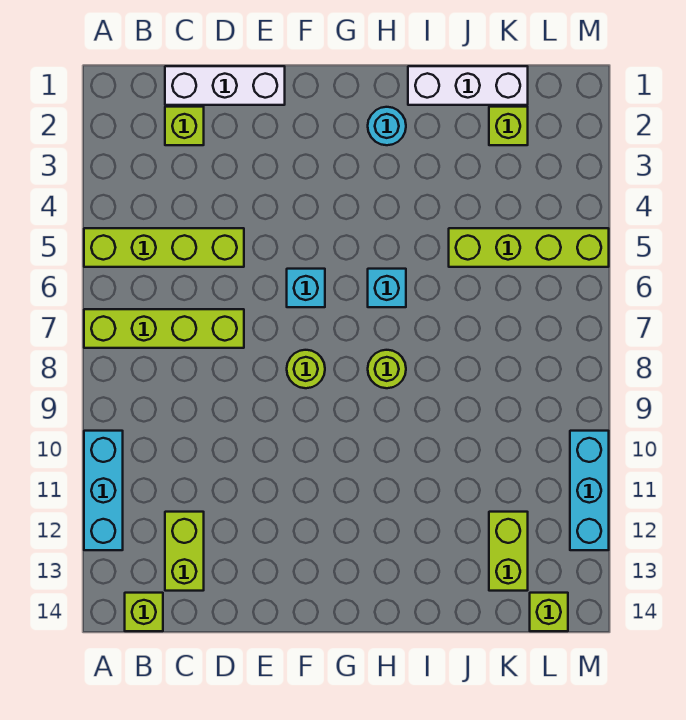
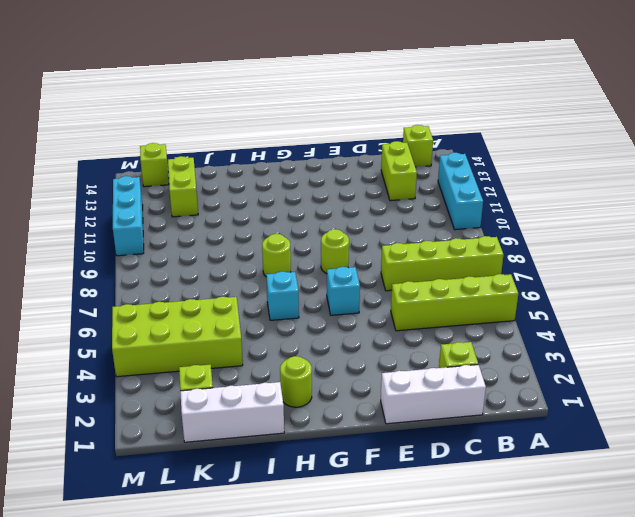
cyan round brick H2 level 1 -> lime round brick H2 level 1
lime brick J5:M5 level 1 -> lime brick J4:M5 level 1

